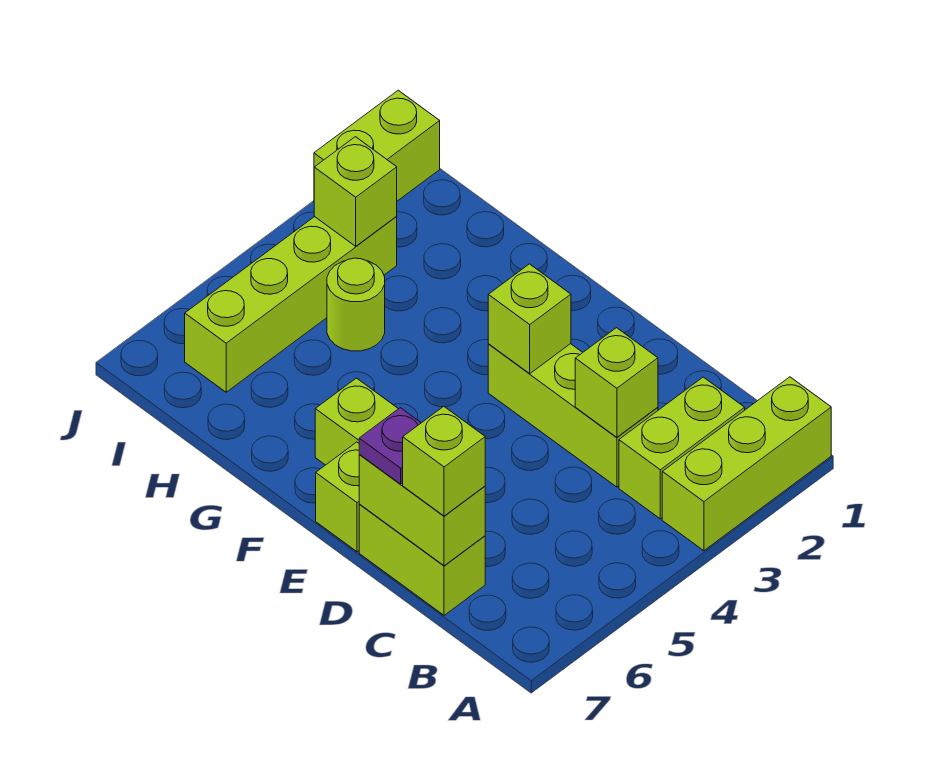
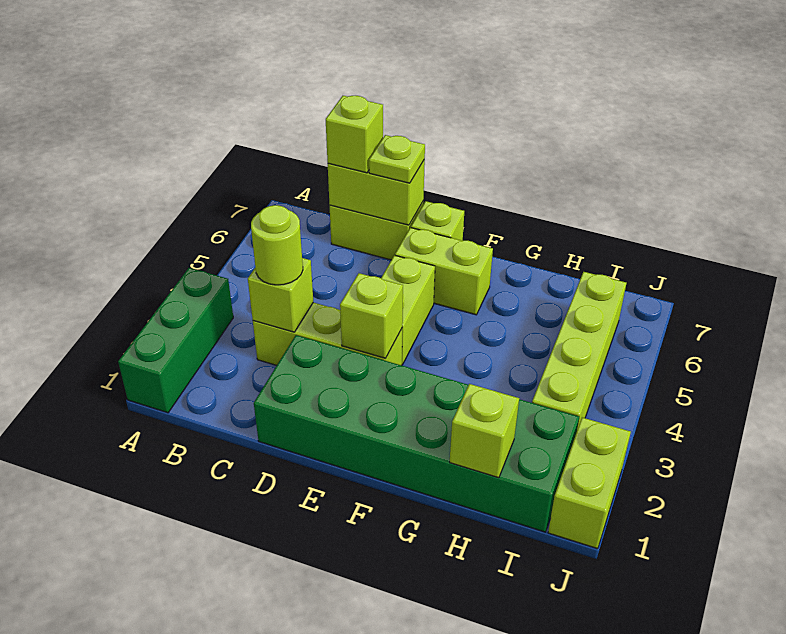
lime brick A1:A3 level 1 -> green brick A1:A3 level 1
lime brick B2:B3 level 1 -> lime brick E4:E5 level 1
none -> green brick D1:I2 level 1
purple plate D7 level 3 -> lime plate D7 level 3
lime round brick H4 level 1 -> lime round brick C3 level 3
lime brick I3 level 2 -> lime brick H1 level 2

